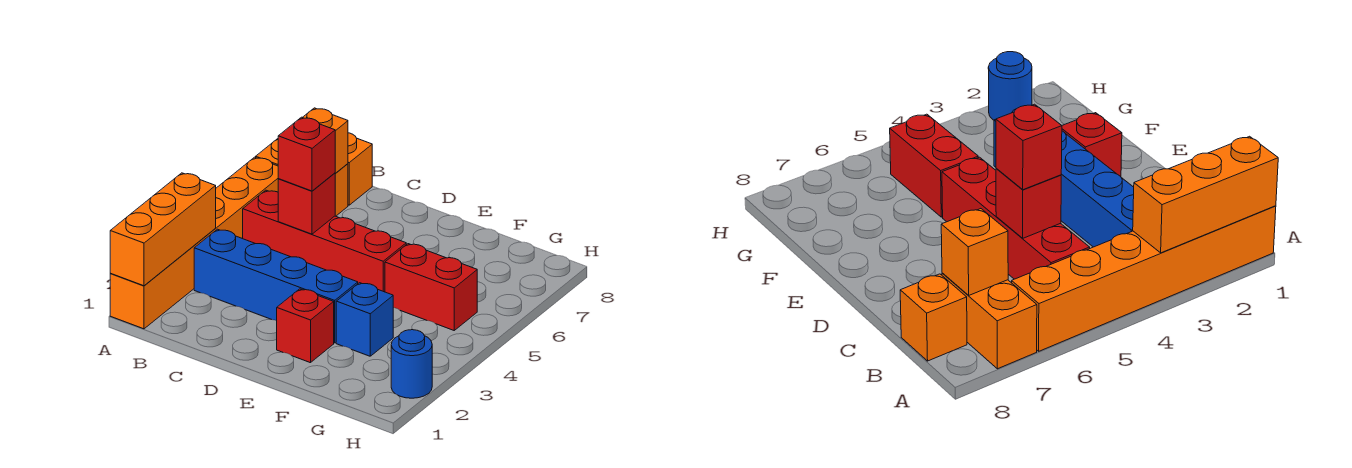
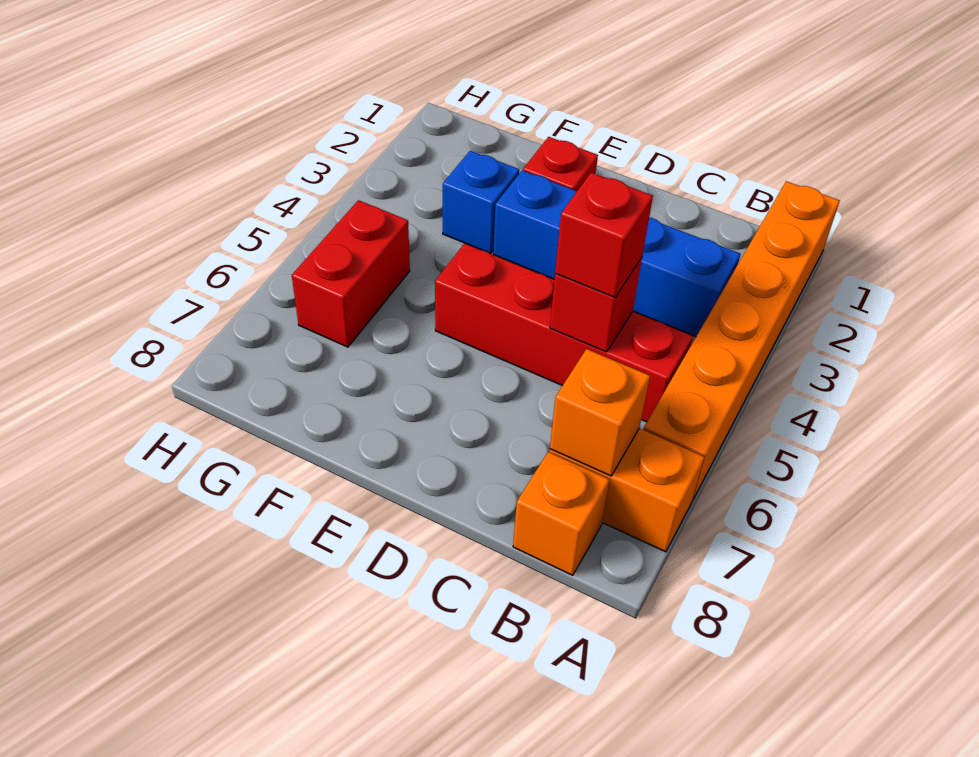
orange brick A1:A3 level 2 -> none
red brick F5:G5 level 1 -> red brick G5:G6 level 1
blue round brick H2 level 1 -> none

